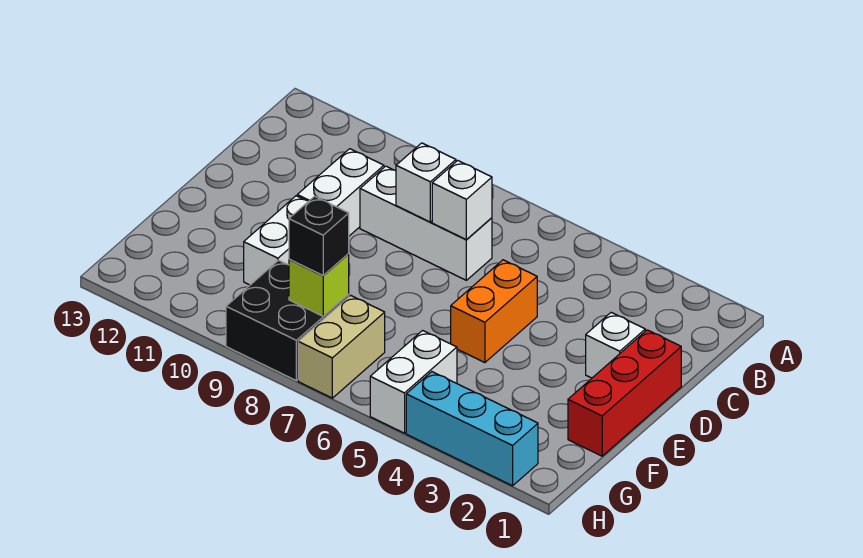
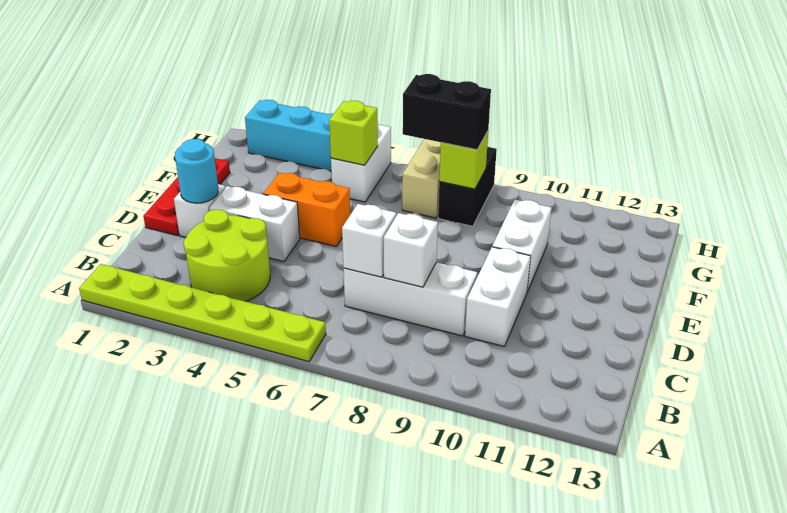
none -> lime plate A1:A6 level 1
none -> lime round brick B3:C4 level 1
red brick D1:F1 level 1 -> red plate D1:F1 level 1
none -> cyan round brick D2 level 2
none -> white brick D3:D4 level 1
orange brick D5:E5 level 1 -> orange brick E4:E5 level 1
none -> lime brick G5 level 2
black brick G8:H9 level 1 -> black brick G8:H8 level 1
black brick G8 level 3 -> black brick G7:G8 level 3

